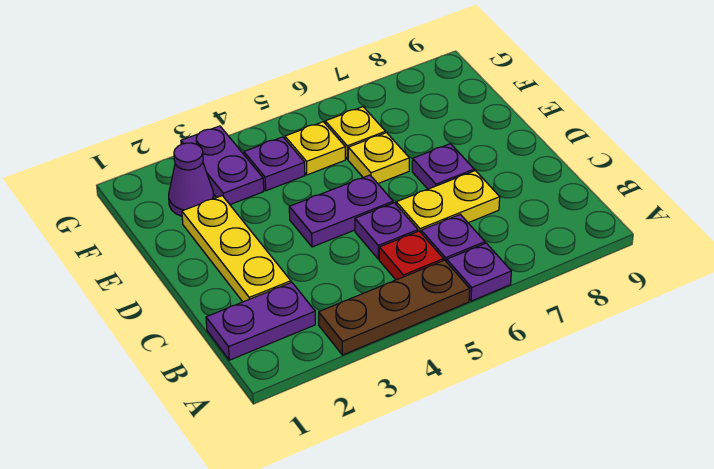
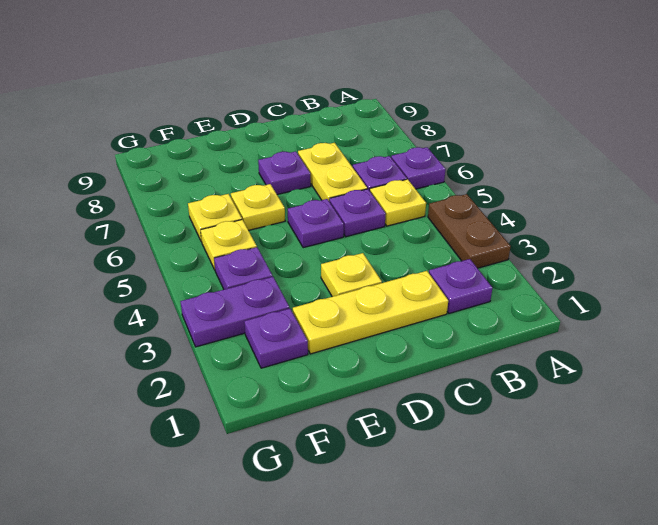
brown plate A3:A5 level 1 -> brown plate A3:A4 level 1
purple plate B1:B2 level 1 -> purple plate B2 level 1
red plate B5 level 1 -> yellow plate B5 level 1
none -> yellow plate D3 level 1
purple plate D4:D5 level 1 -> purple plate D5 level 1
purple cone F2 level 1 -> purple plate F2 level 1

